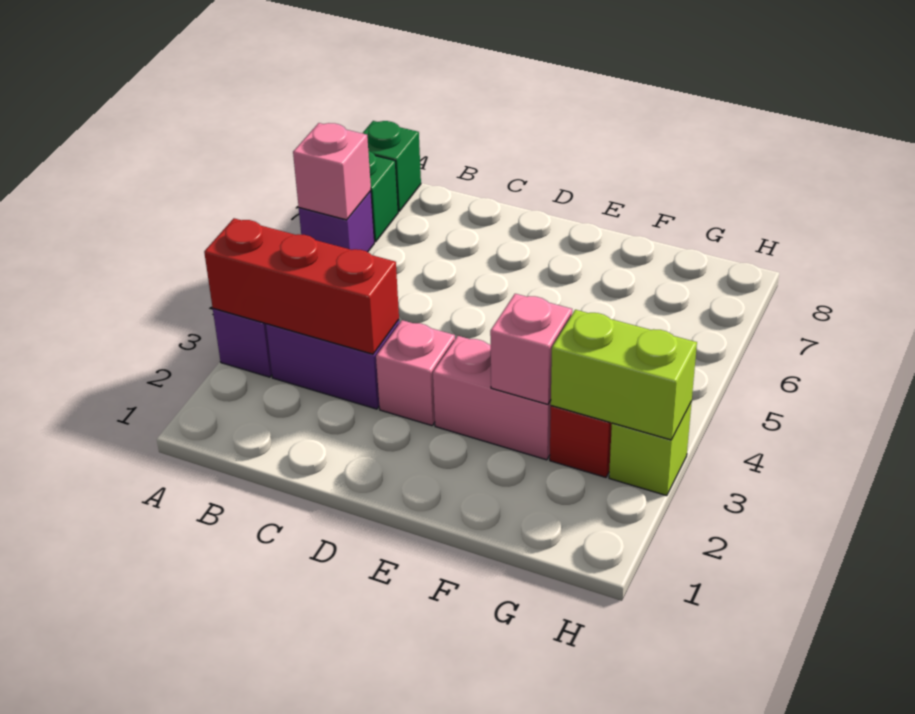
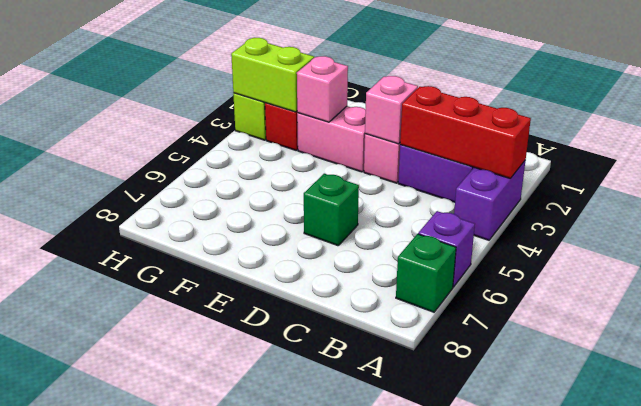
pink brick A6 level 2 -> pink brick D3 level 2
green brick A8 level 1 -> green brick D6 level 1

